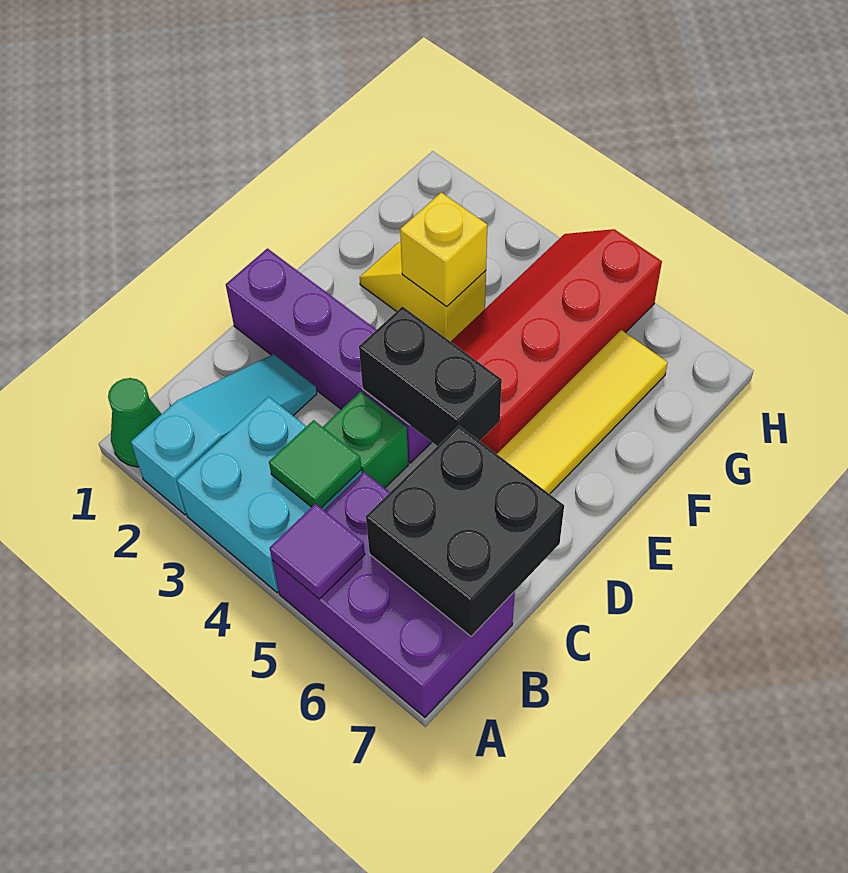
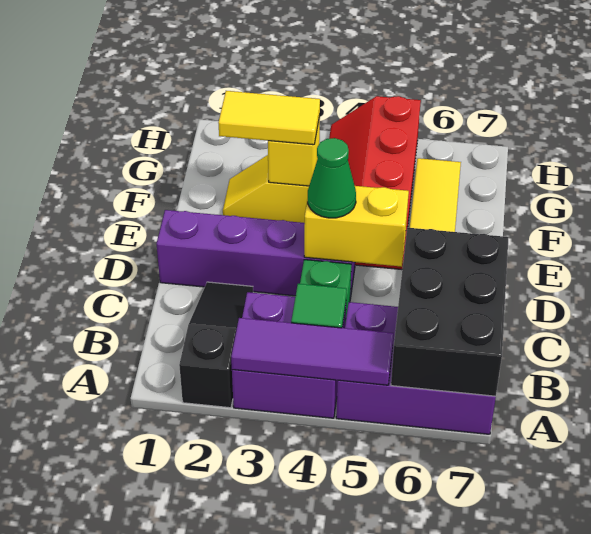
green cone A1 level 1 -> green cone D4 level 3
cyan slope A2:C2 level 1 top A -> black slope A2:C2 level 1 top A
cyan brick A3:B4 level 1 -> purple brick A3:B4 level 1
purple tile A5 level 2 -> purple tile A3:A5 level 2
black brick B6:C7 level 2 -> black brick A6:C7 level 2
black brick D4:D5 level 2 -> yellow brick D4:D5 level 2
none -> yellow tile F2:F3 level 3

